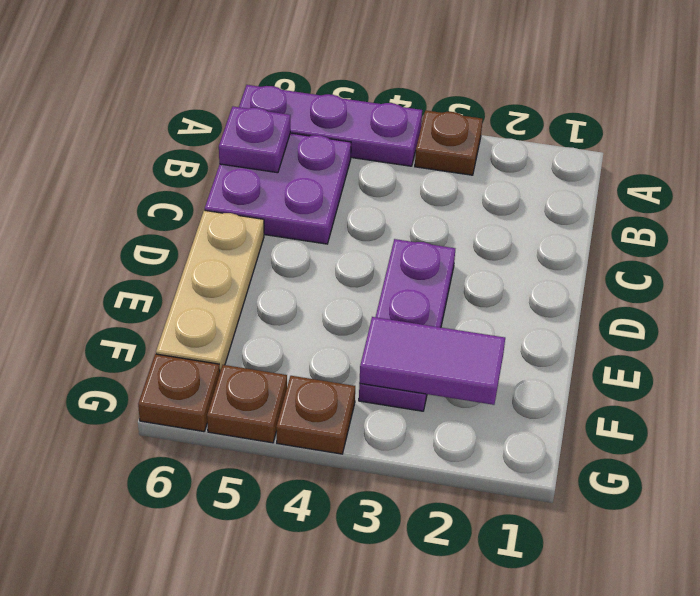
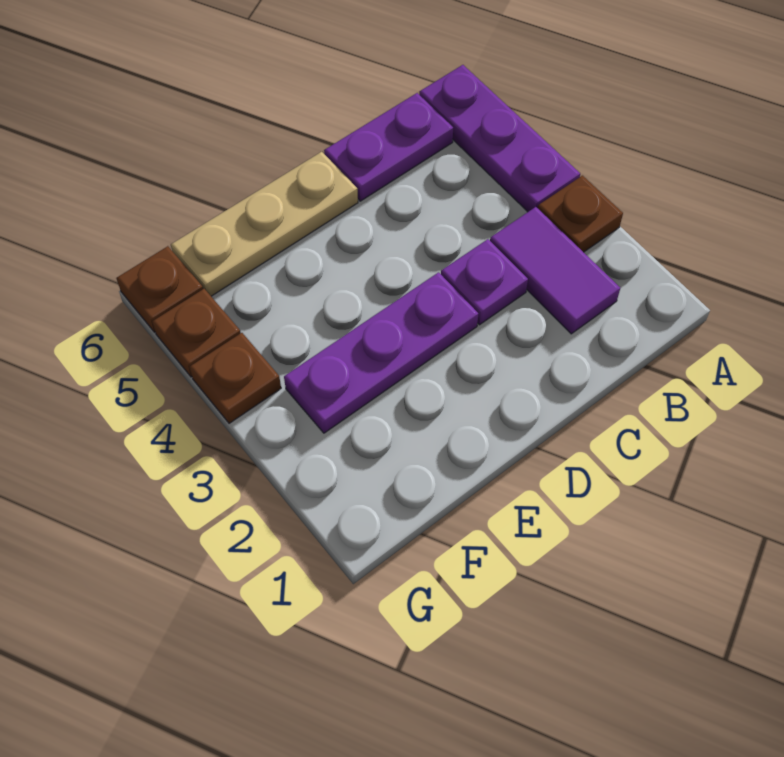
purple plate B5:C6 level 1 -> purple plate B6:C6 level 1
purple plate B6 level 2 -> purple plate C3 level 1
purple tile F2:F3 level 2 -> purple tile B2:B3 level 1

